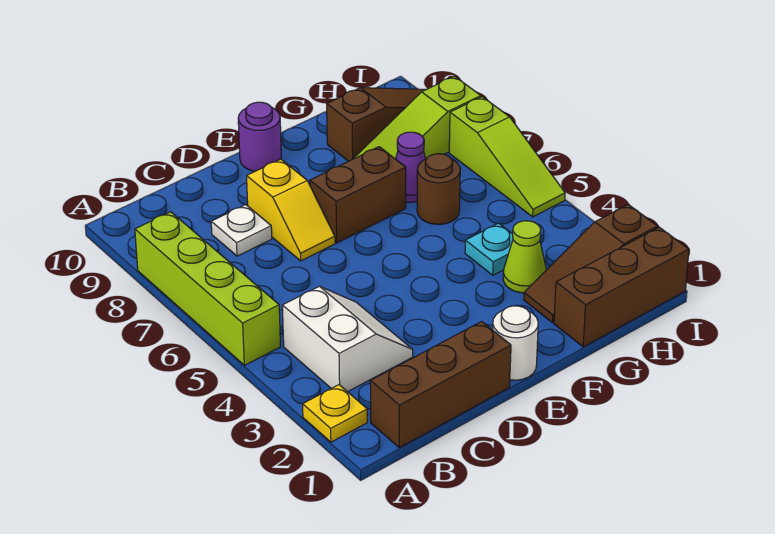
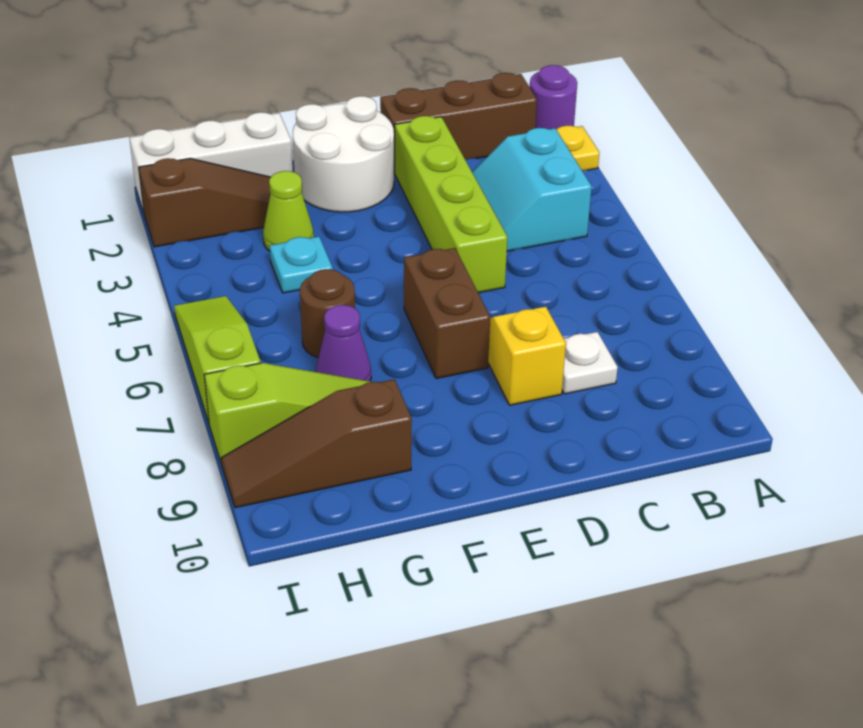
lime brick A5:A8 level 1 -> lime brick D2:D5 level 1
white slope B3:C4 level 1 top B -> cyan slope B3:C4 level 1 top B
white round brick E1 level 1 -> white round brick E1:F2 level 1
brown brick E7:F7 level 1 -> brown brick E6:E7 level 1
purple round brick E10 level 1 -> purple round brick A1 level 1
brown brick G1:I1 level 1 -> white brick G1:I1 level 1

